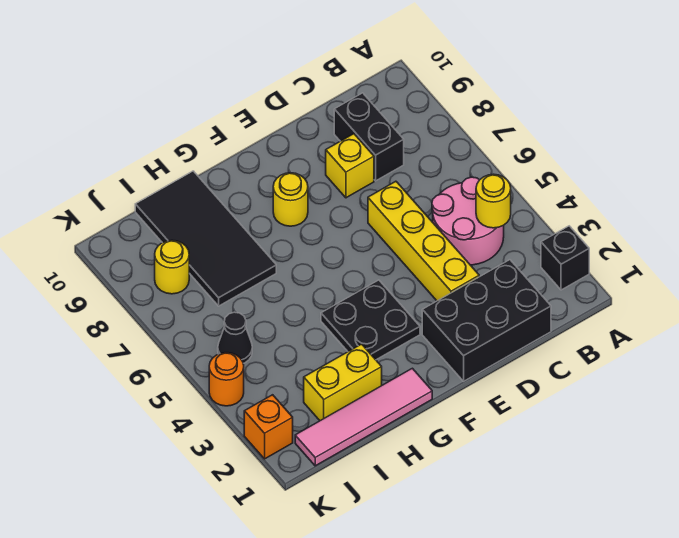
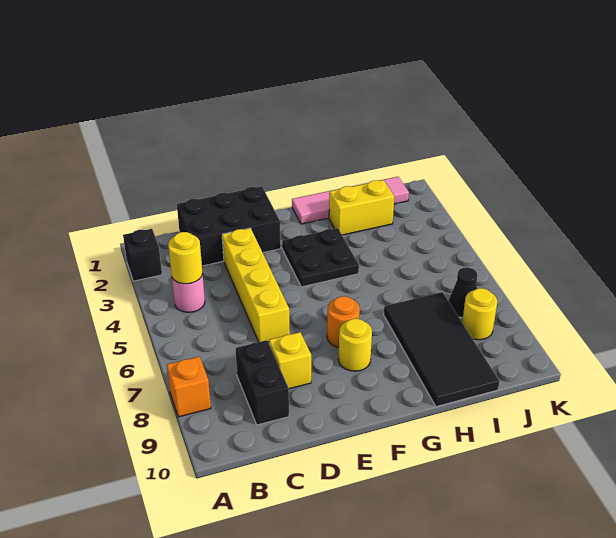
pink round brick B4:C5 level 1 -> pink round brick B4 level 1
black cone J5 level 1 -> black cone J7 level 1
orange brick K2 level 1 -> orange brick A8 level 1
orange round brick K4 level 1 -> orange round brick F7 level 1

